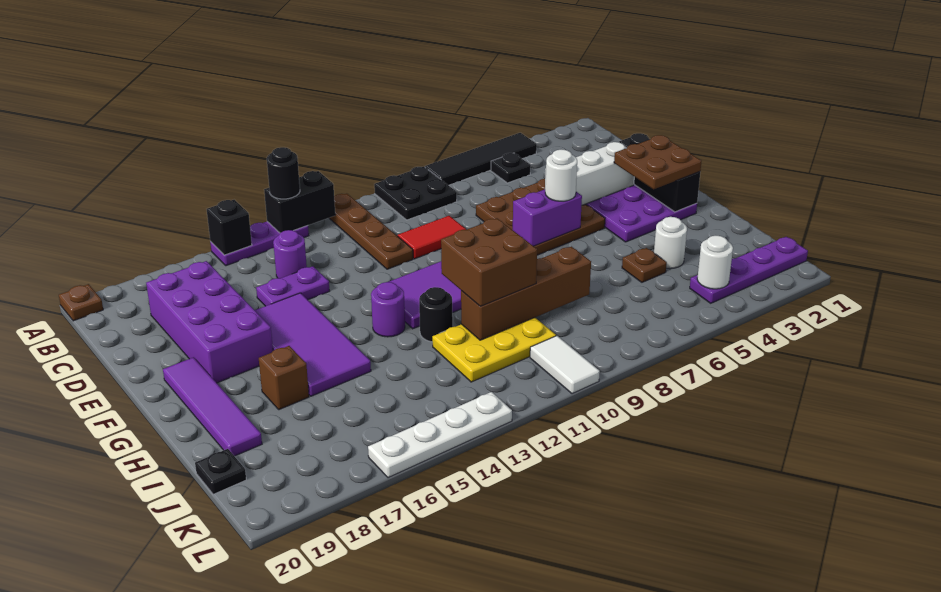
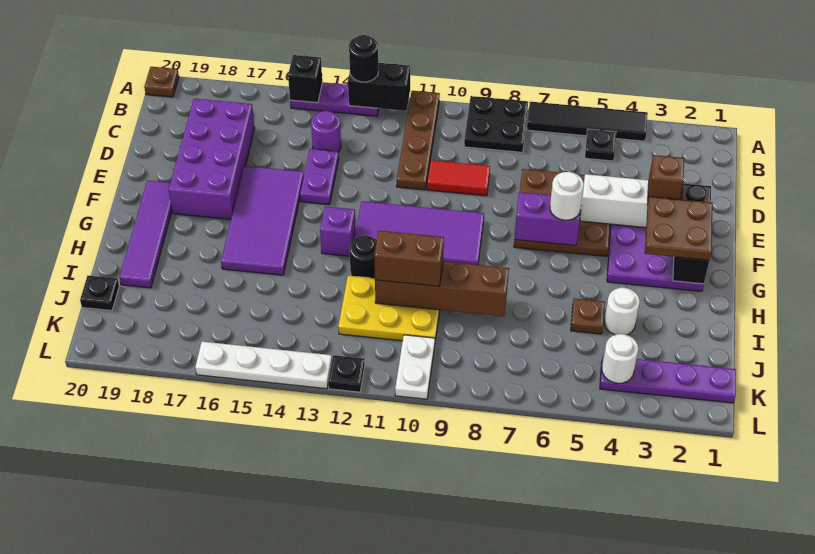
purple plate D14:D15 level 1 -> purple plate D14:E14 level 1
purple round brick G13 level 1 -> purple brick G13 level 1
brown brick H10:I11 level 3 -> brown brick I10:I11 level 3
brown brick H17 level 1 -> brown brick E3 level 3
white tile K10:L10 level 1 -> white plate K10:L10 level 1
none -> black plate L12 level 1

